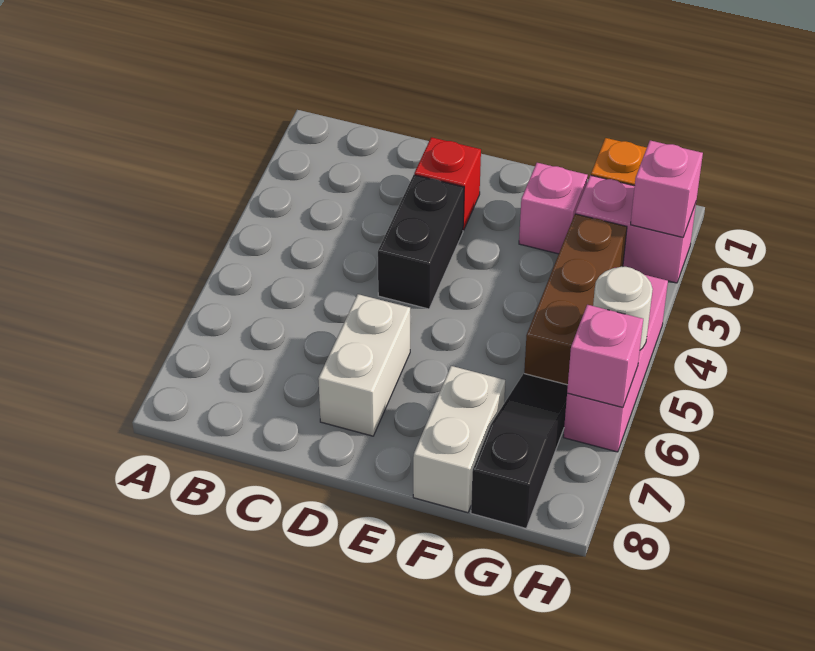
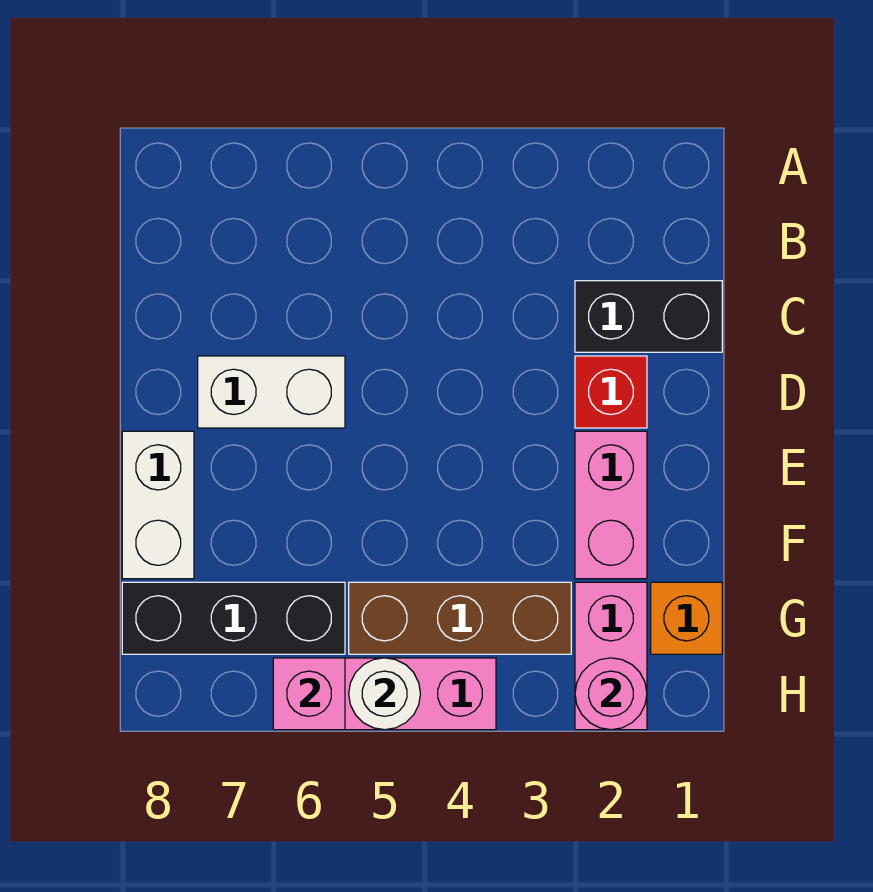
black brick D3:D4 level 1 -> black brick C1:C2 level 1
pink brick F2 level 1 -> pink brick E2:F2 level 1
white brick F7:F8 level 1 -> white brick E8:F8 level 1
black slope G6:G8 level 1 top 8 -> black brick G6:G8 level 1
pink brick H2 level 2 -> pink round brick H2 level 2

